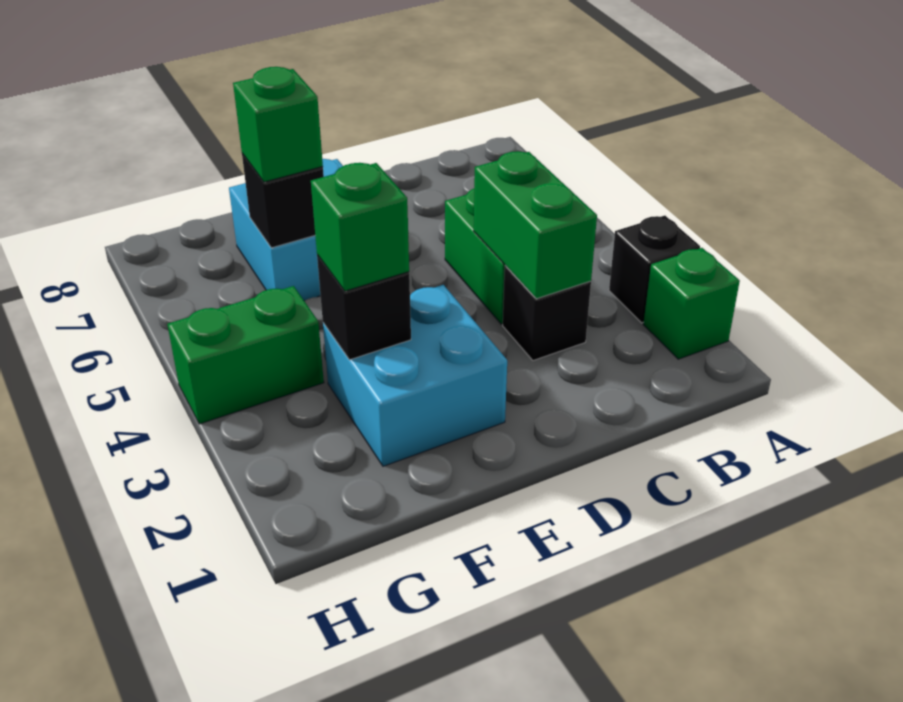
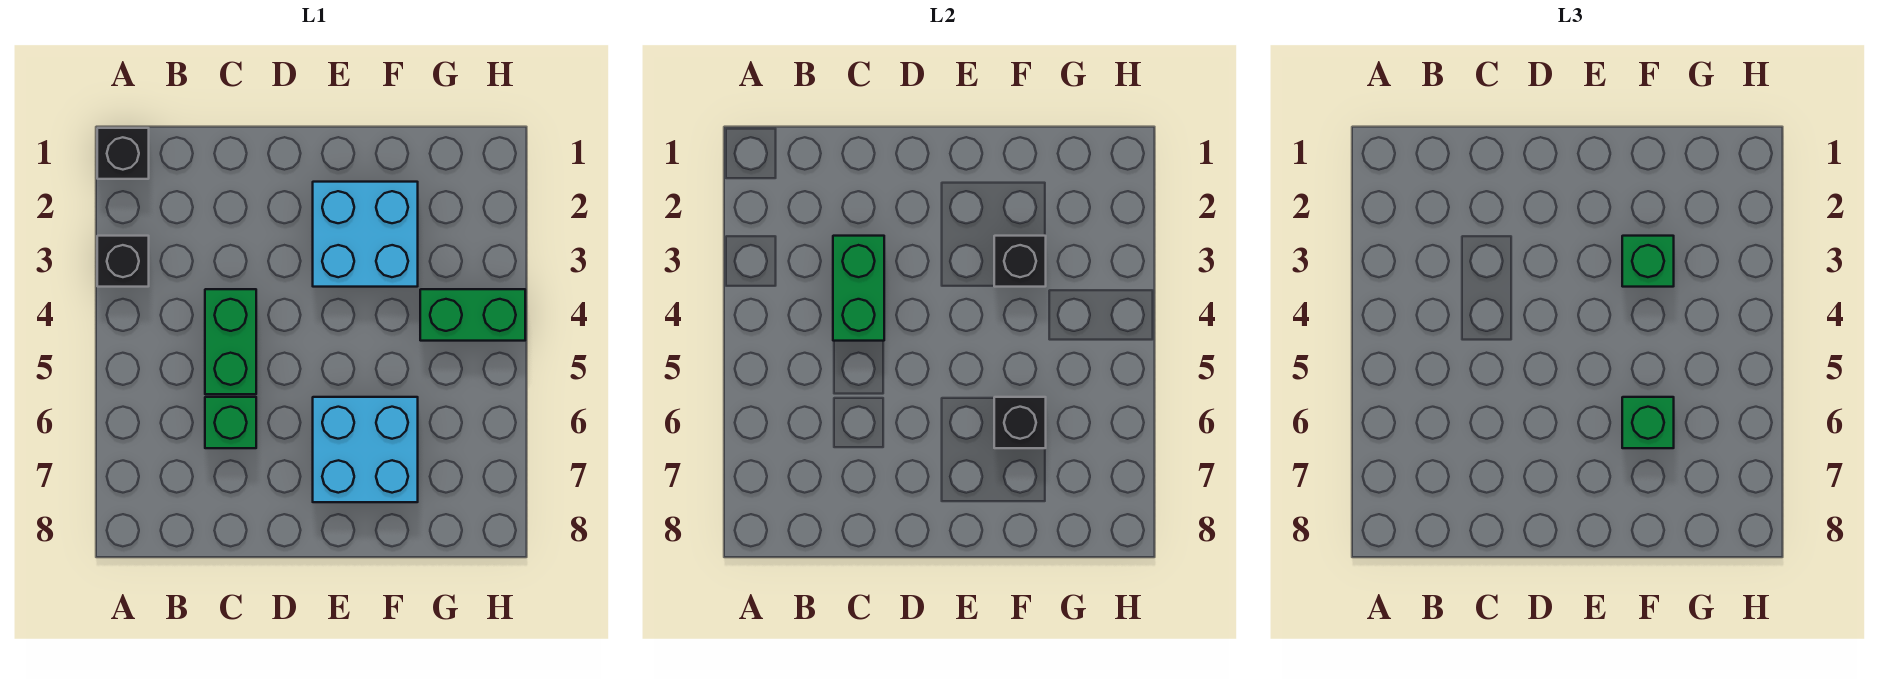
green brick A2 level 1 -> green brick C6 level 1
black brick C3 level 1 -> black brick A1 level 1

